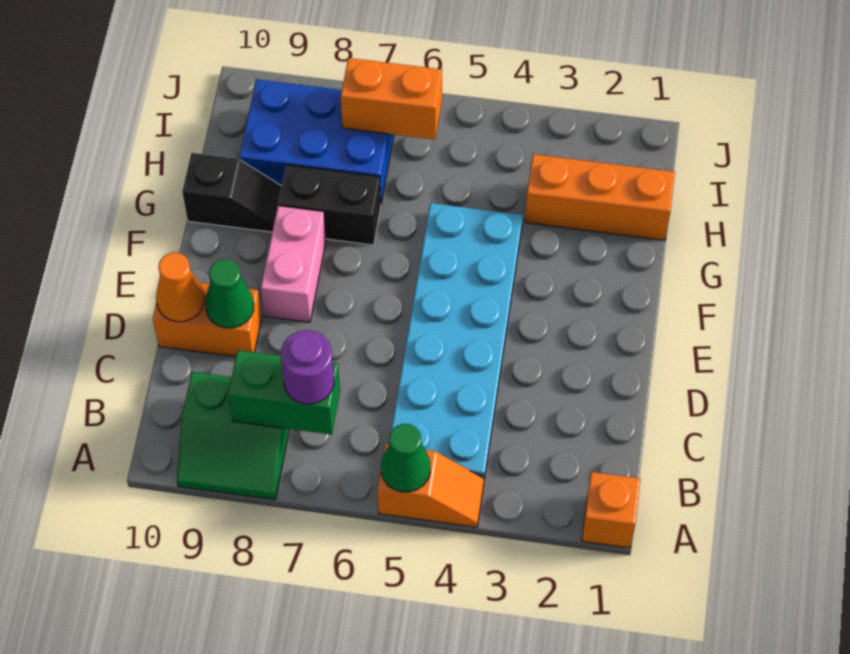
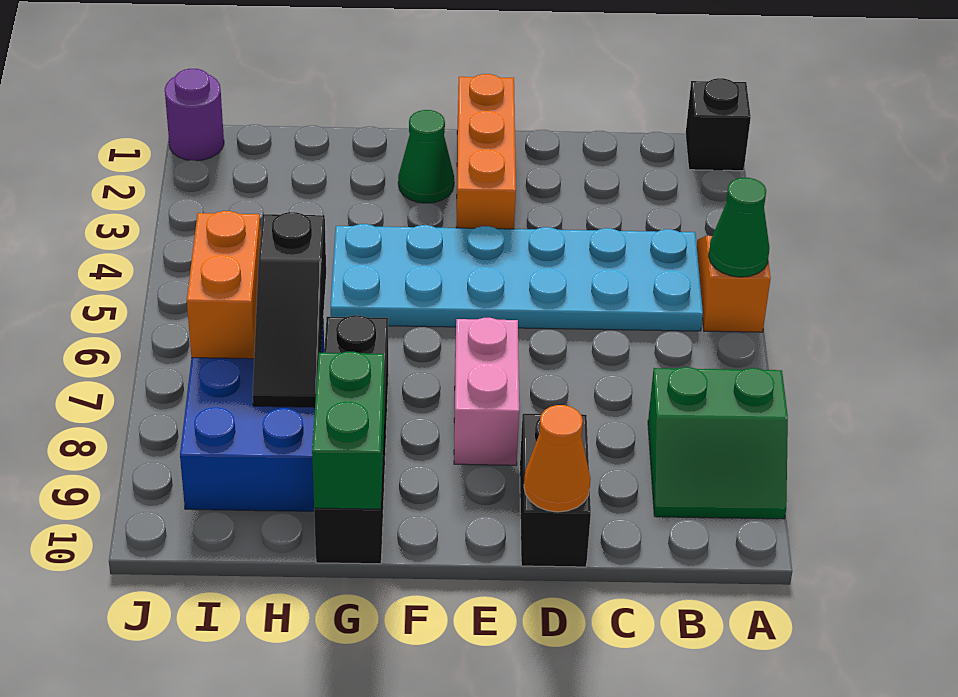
orange brick A1 level 1 -> black brick A1 level 1
green slope A8:B9 level 1 top B -> green slope A8:B9 level 1 top 8
green brick B7:B8 level 2 -> green brick G9:G10 level 2
purple round brick B7 level 3 -> purple round brick J1 level 1
orange brick D9:D10 level 1 -> black brick D9:D10 level 1
green cone D9 level 2 -> green cone F2 level 1
pink brick E8:F8 level 1 -> pink brick E7:E8 level 1
orange brick H1:H3 level 1 -> orange brick E1:E3 level 1
none -> black slope H6:H8 level 2 top 6

